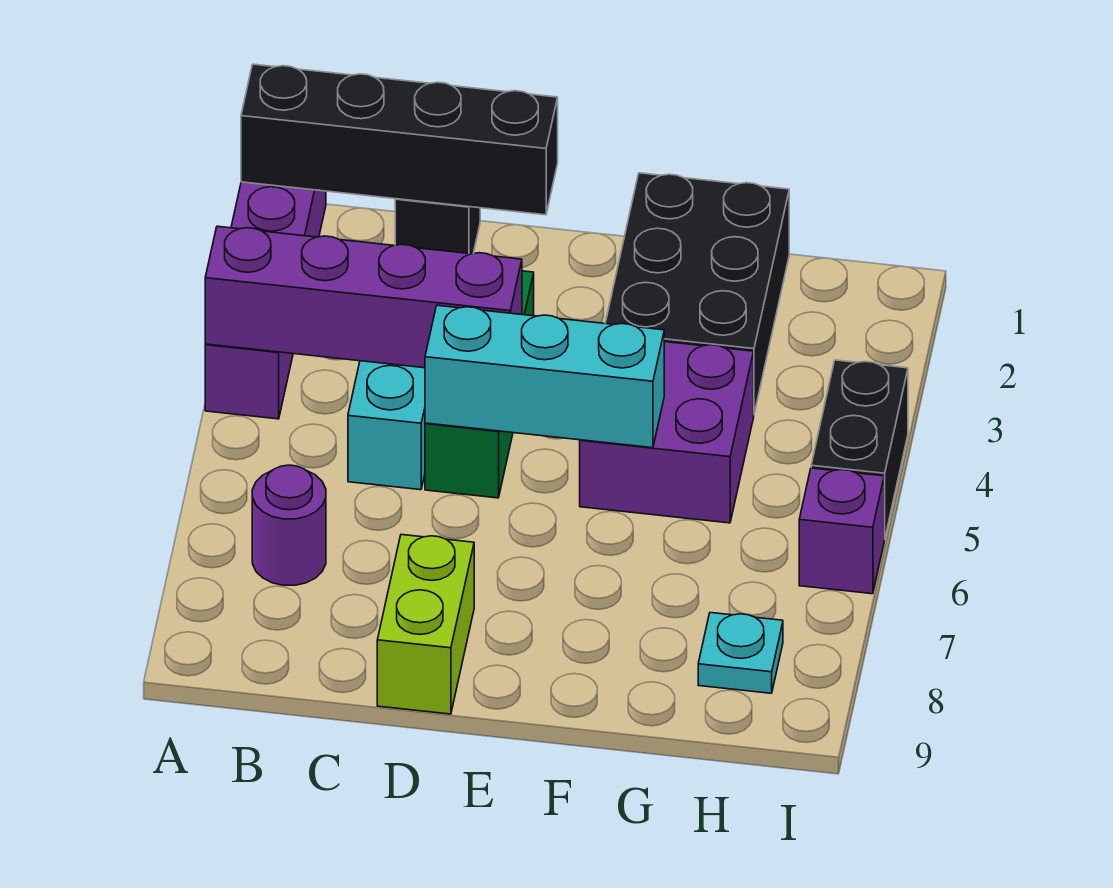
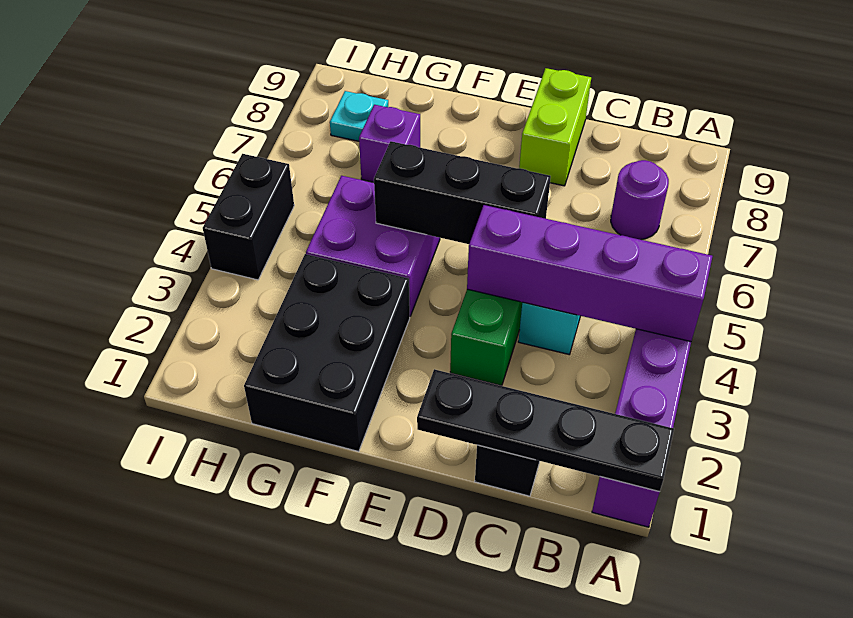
black brick A1:D1 level 2 -> black plate A1:D1 level 2
cyan brick D5:F5 level 2 -> black brick D5:F5 level 2
purple brick I6 level 1 -> purple brick G7 level 1

